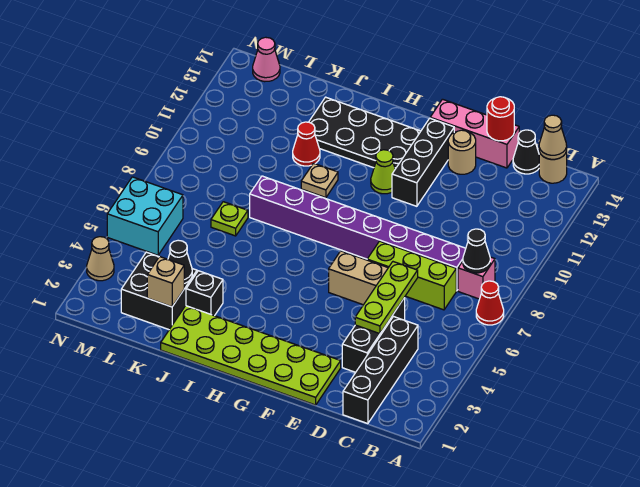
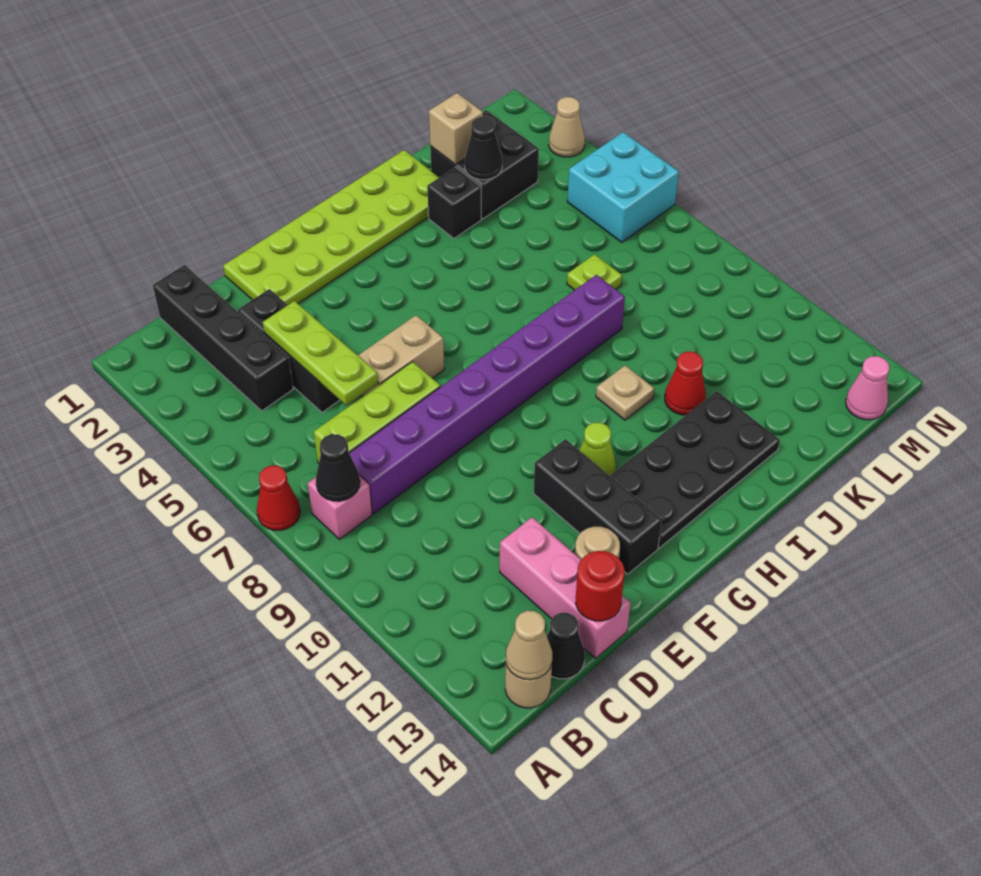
pink brick D14:F14 level 1 -> pink brick D12:D14 level 1

